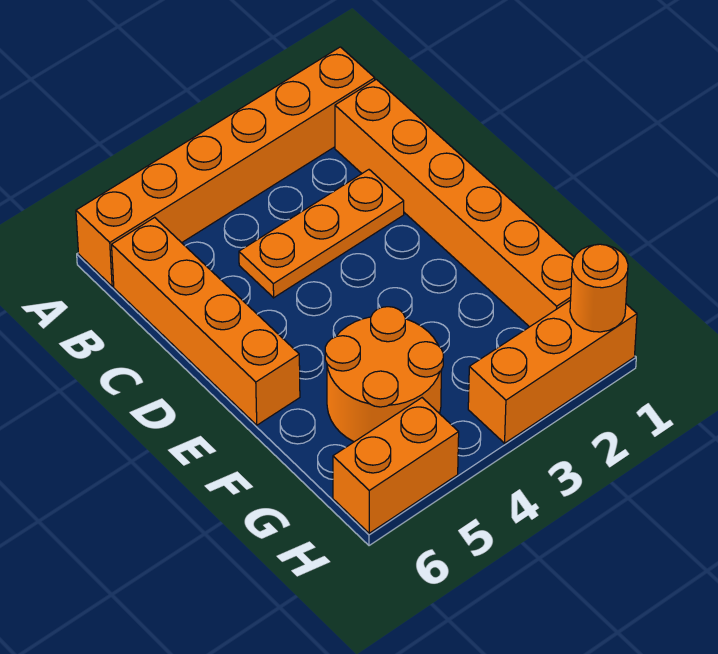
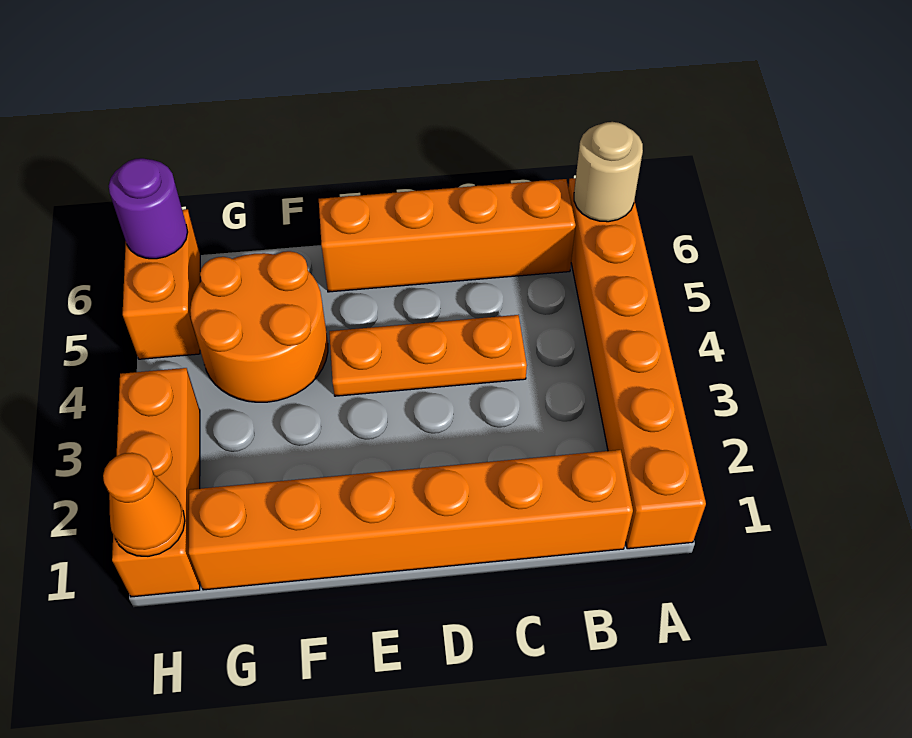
none -> tan round brick A6 level 2
orange plate C2:C4 level 1 -> orange plate C4:E4 level 1
orange round brick H1 level 2 -> orange cone H1 level 2
none -> purple round brick H6 level 2

